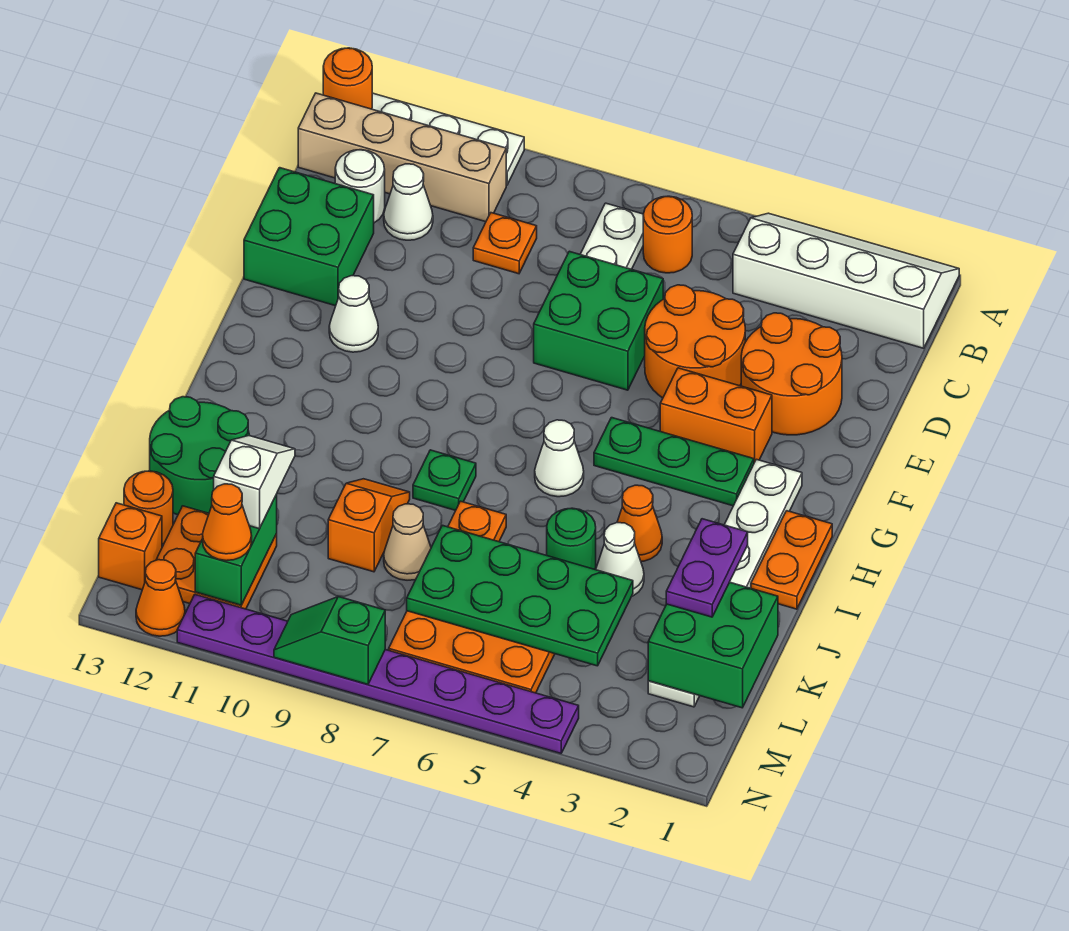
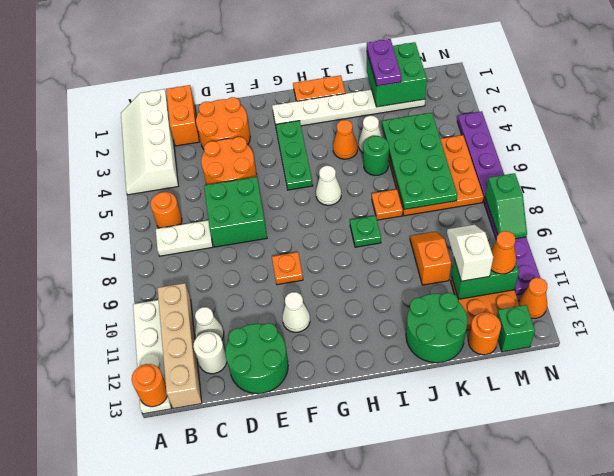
orange plate C9 level 1 -> orange plate F9 level 1
green brick D12:E13 level 1 -> green round brick D12:E13 level 1
orange brick F3:F4 level 1 -> orange brick C1:C2 level 1
purple plate J2:K2 level 3 -> purple plate K1:K2 level 3
orange slope J9:K9 level 1 top K -> orange slope K9:K10 level 1 top 10
tan cone K8 level 1 -> none
white slope K11:L11 level 3 top L -> white slope L10:L11 level 3 top 11
orange brick M13 level 1 -> green brick M13 level 1

